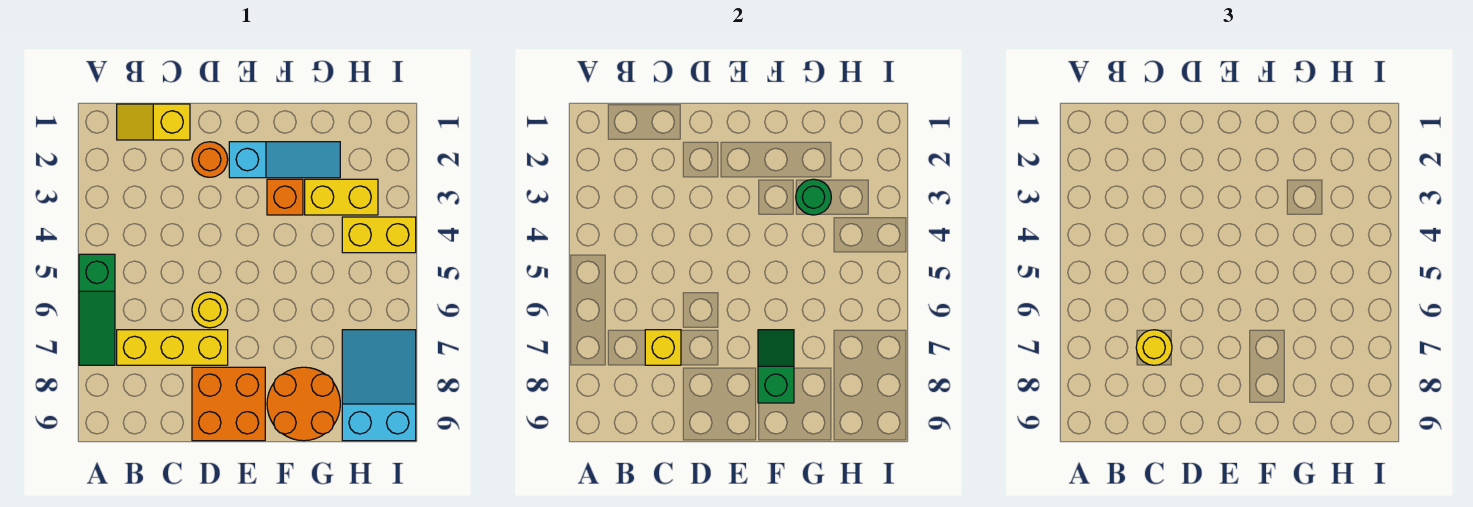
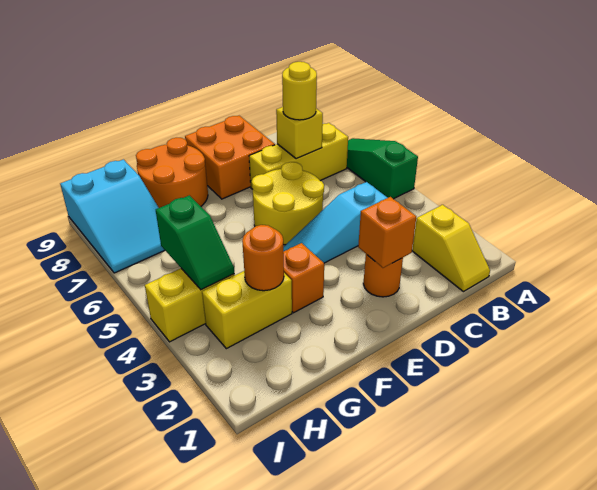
yellow slope B1:C1 level 1 top C -> yellow slope B1:B2 level 1 top 2
none -> orange brick D2 level 2
yellow round brick D6 level 1 -> yellow round brick D5:E6 level 1
cyan slope E2:G2 level 1 top E -> cyan slope C4:E4 level 1 top C
green slope F7:F8 level 2 top 8 -> green slope H4:H5 level 2 top 5
green round brick G3 level 2 -> orange round brick G3 level 2

